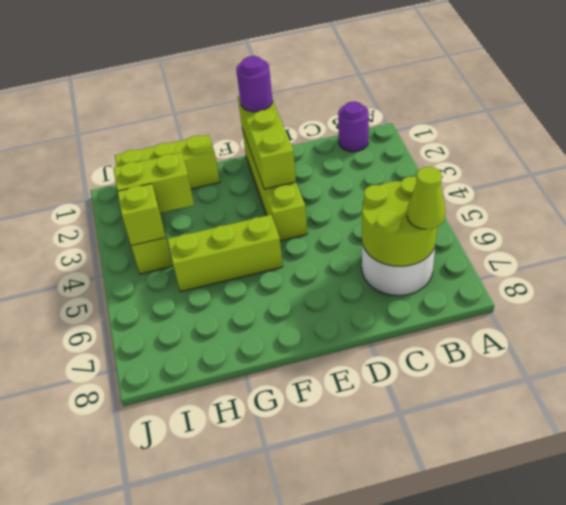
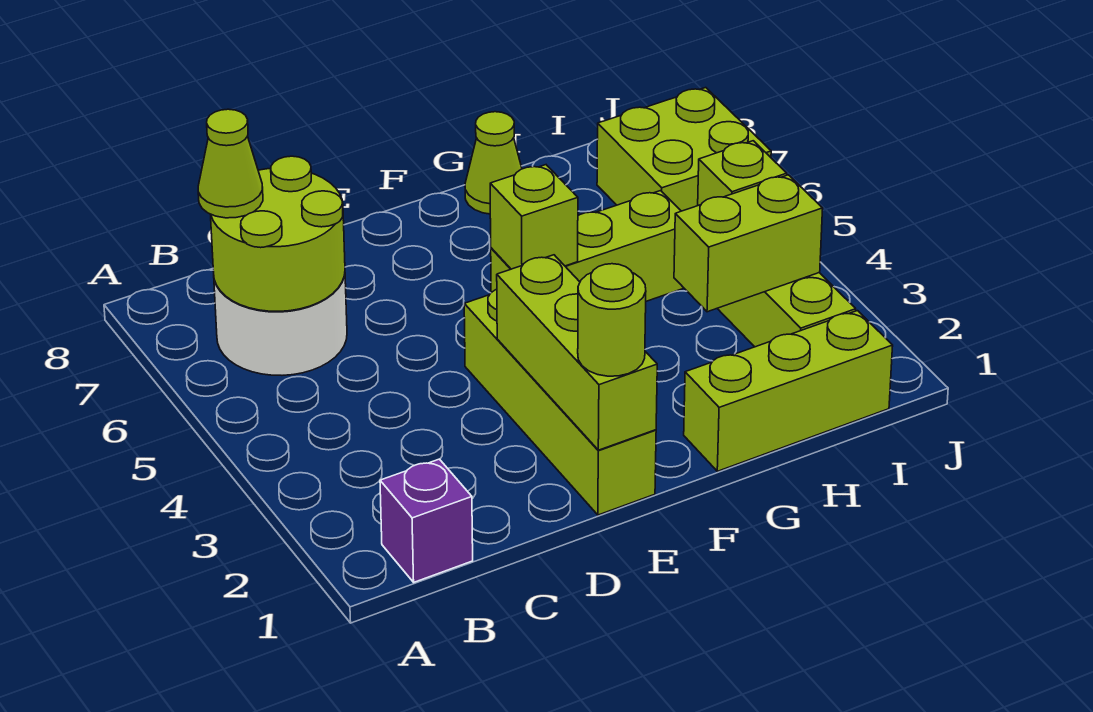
purple round brick B1 level 1 -> purple brick B1 level 1
purple round brick E1 level 3 -> lime round brick E1 level 3
none -> lime brick F5 level 2
none -> lime cone G8 level 1
none -> lime brick I6:J7 level 1

